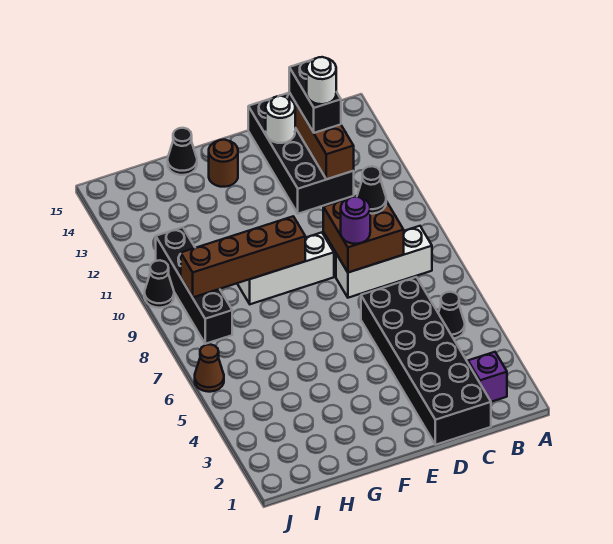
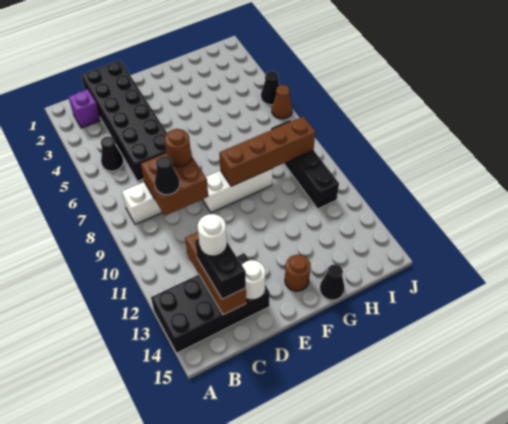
black brick C12:D15 level 1 -> black brick A13:D14 level 1
purple round brick D8 level 3 -> brown round brick D8 level 3
black cone J10 level 1 -> black cone J5 level 1

